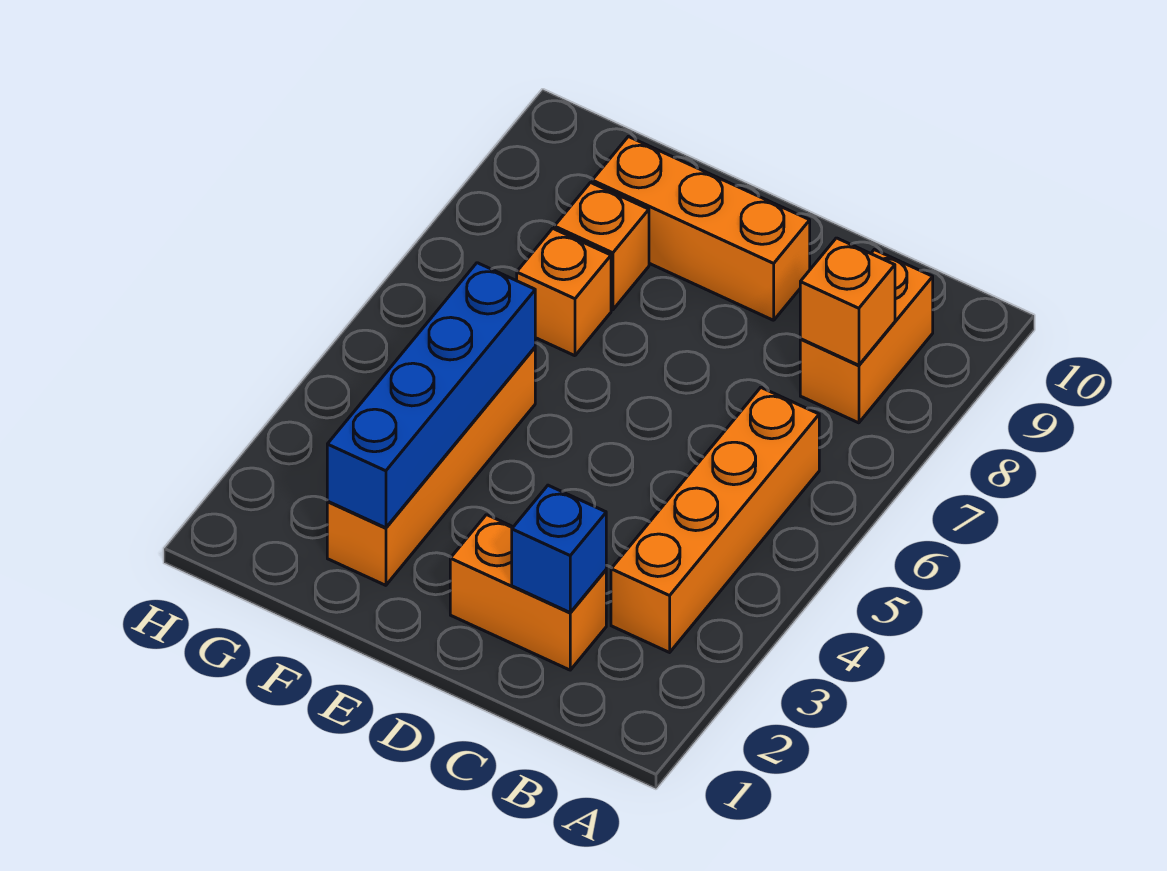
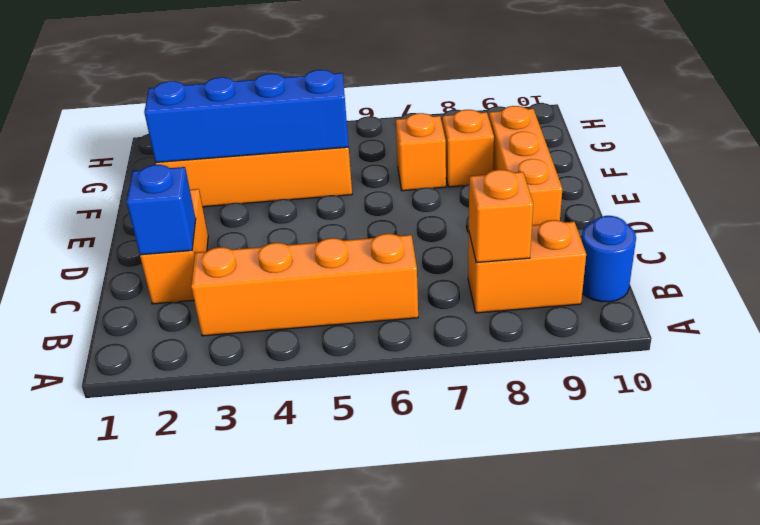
none -> blue round brick B10 level 1

